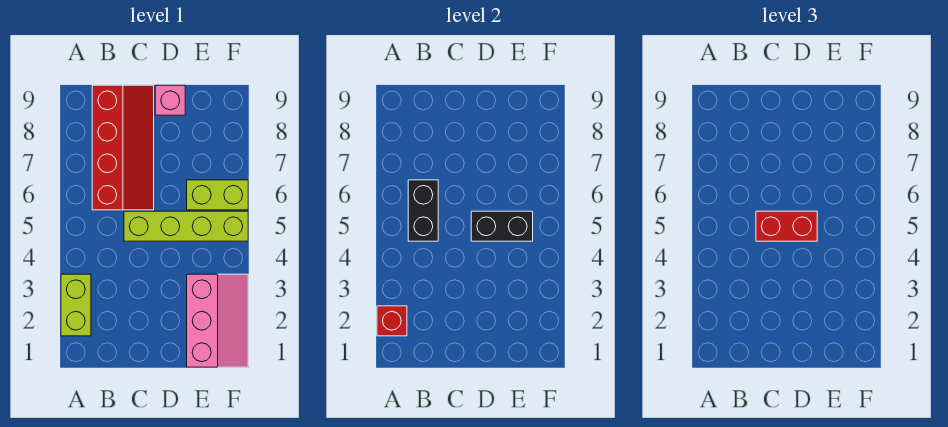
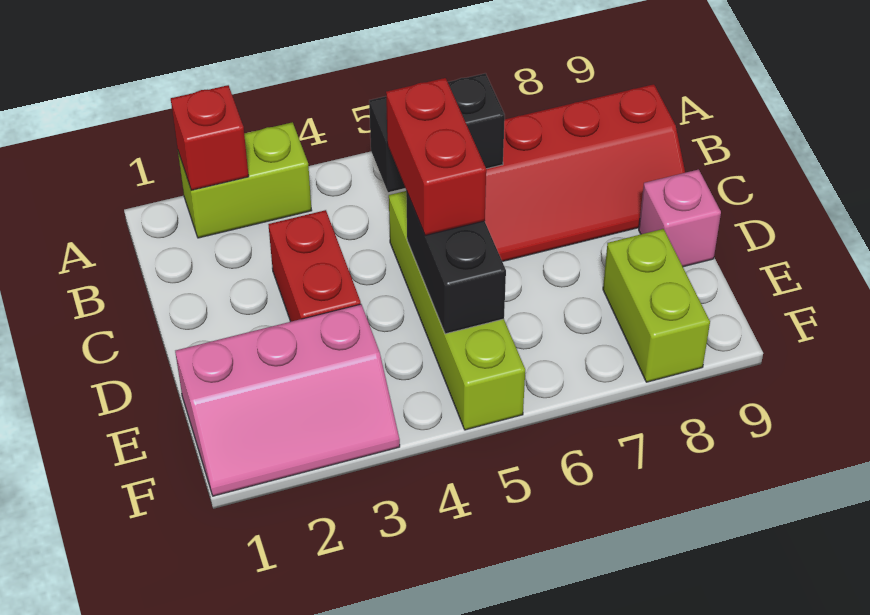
none -> red brick C3:D3 level 1
lime brick E6:F6 level 1 -> lime brick E8:F8 level 1

